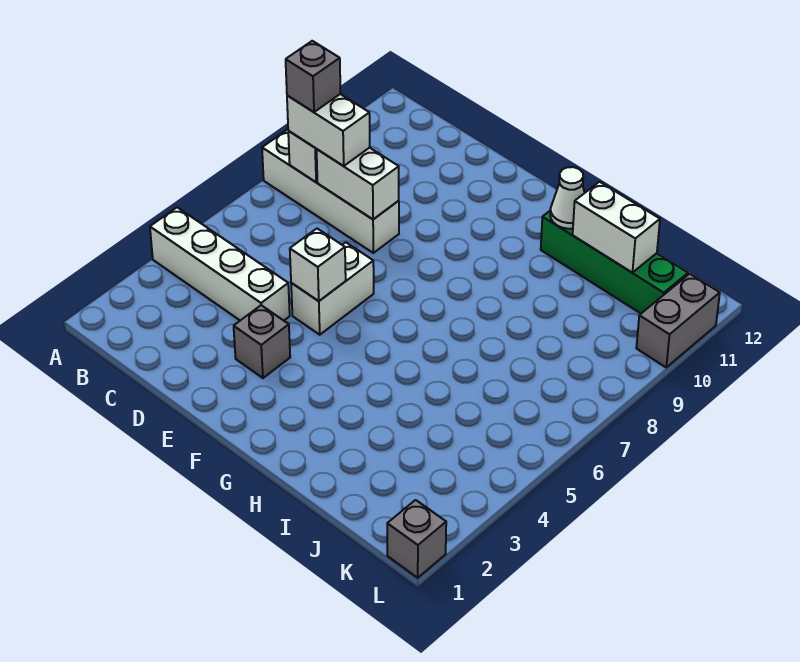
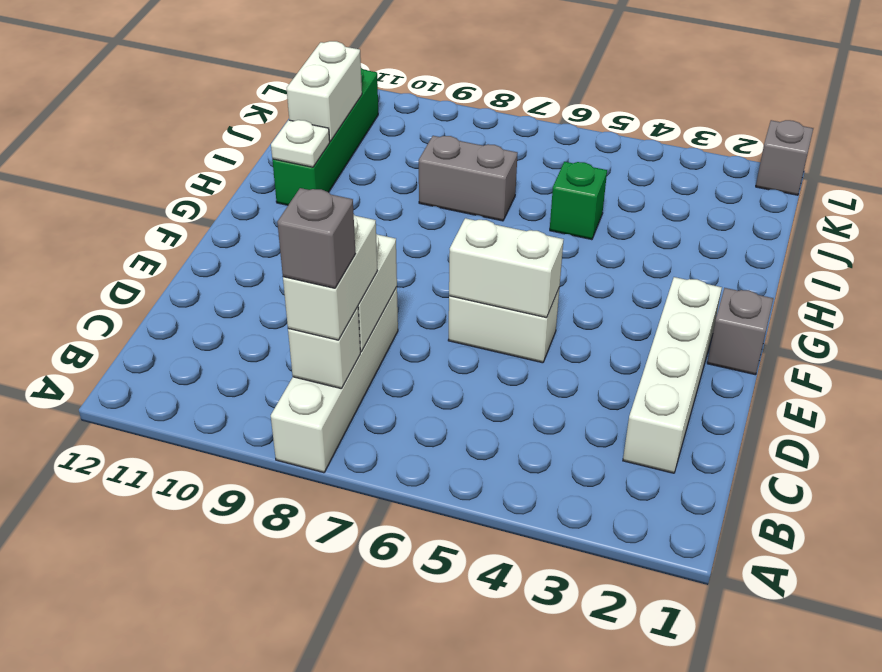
white brick A4:D4 level 1 -> white brick C2:F2 level 1
grey brick E3 level 1 -> grey brick F1 level 1
white brick E5 level 2 -> white brick E5:E6 level 2
white cone H11 level 2 -> white plate H11 level 2
none -> green brick I5 level 1
grey brick L10:L11 level 1 -> grey brick I7:I8 level 1

